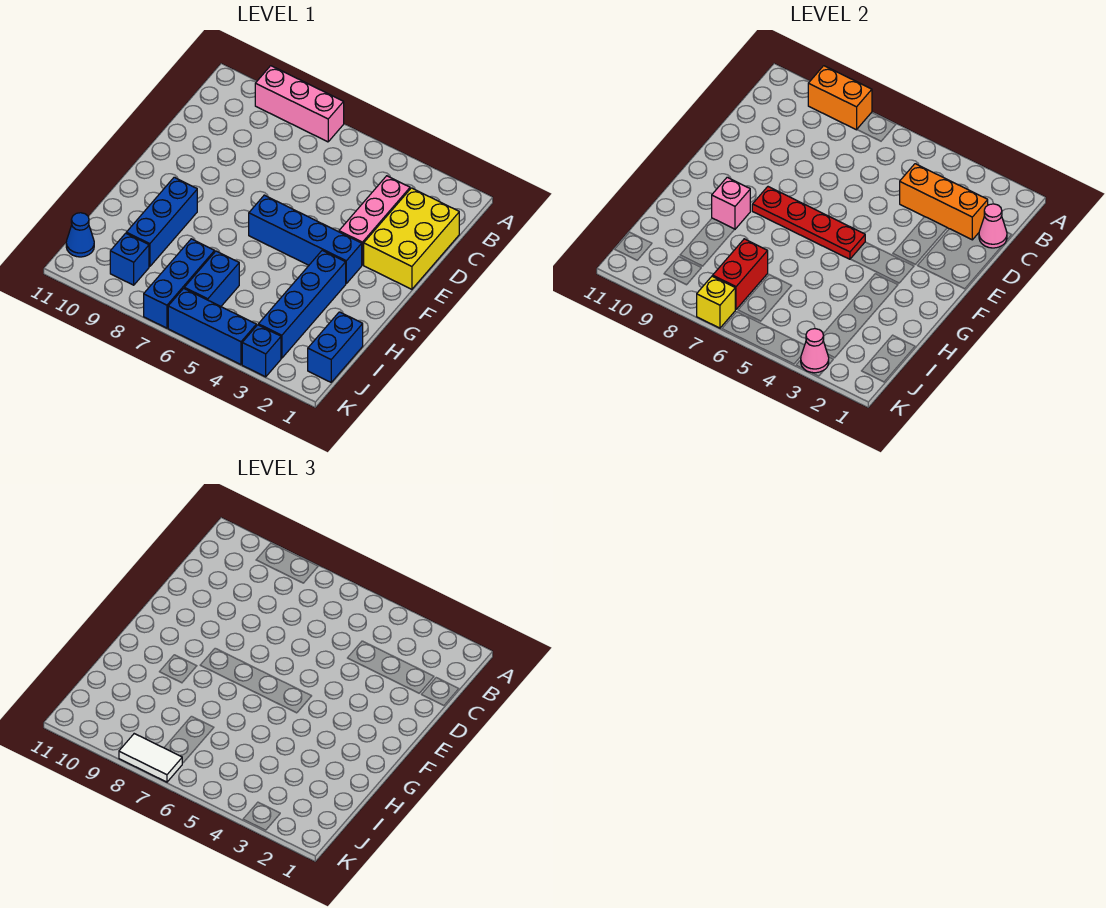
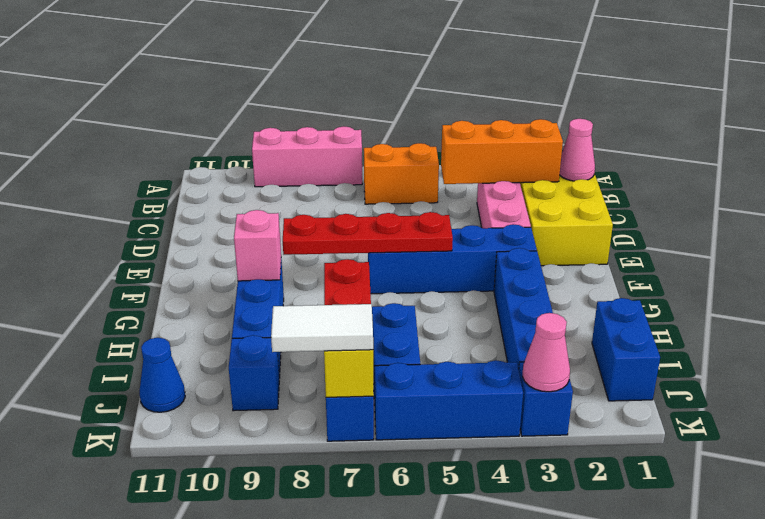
orange brick A8:A9 level 2 -> orange brick B5:B6 level 1

